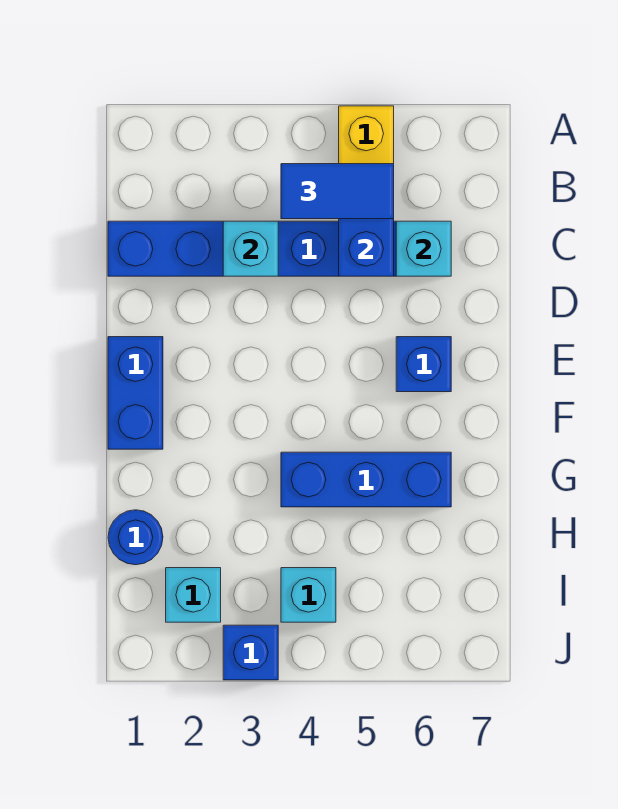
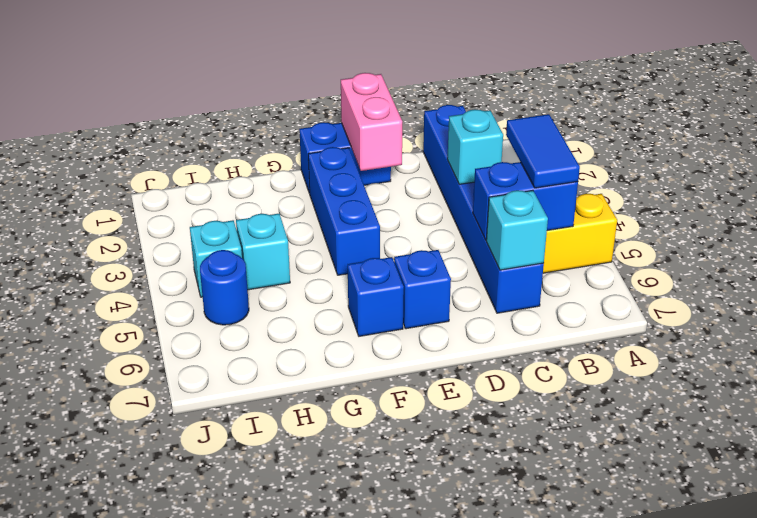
none -> pink brick E1:E2 level 2
blue brick G4:G6 level 1 -> blue brick F2:F4 level 1
blue round brick H1 level 1 -> blue round brick I5 level 1
cyan brick I2 level 1 -> cyan brick H4 level 1
blue brick J3 level 1 -> blue brick F6 level 1

